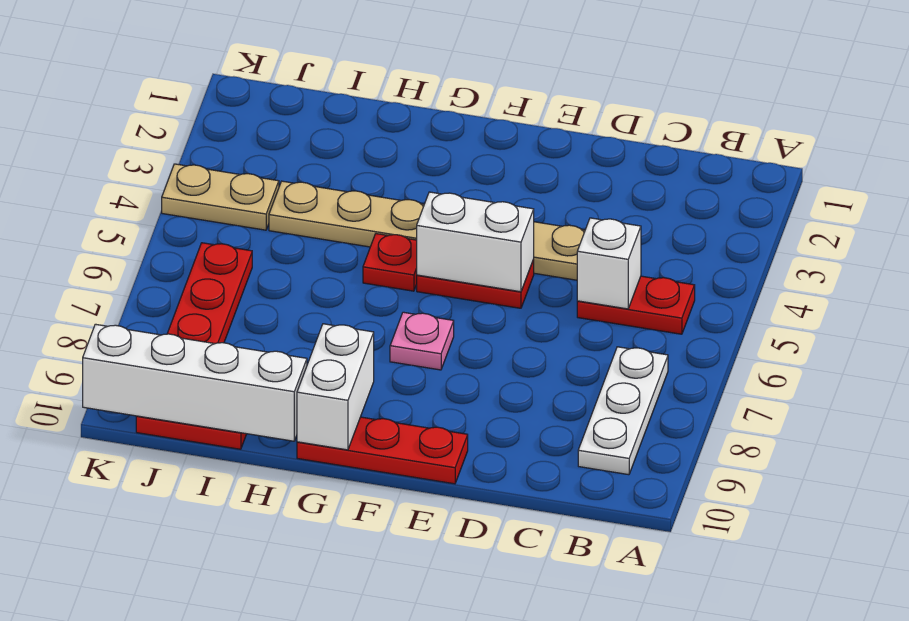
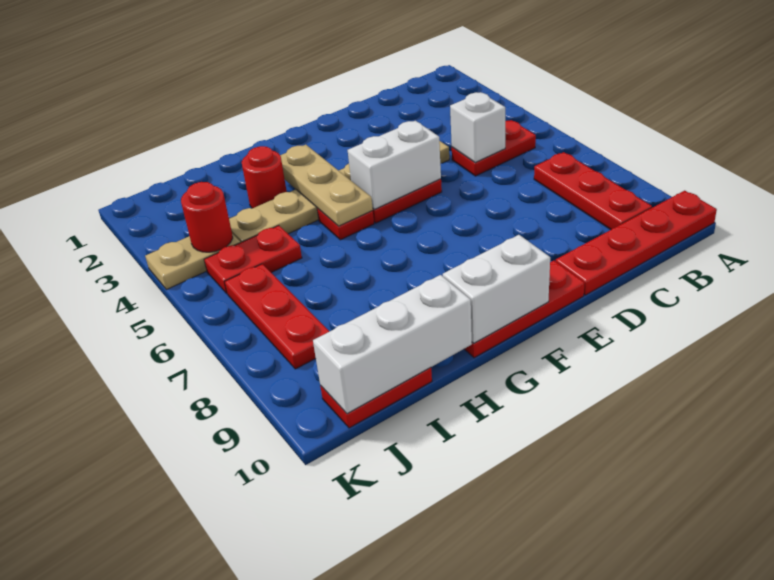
none -> red plate A10:D10 level 1
white plate B7:B9 level 1 -> red plate B7:B9 level 1
pink plate F7 level 1 -> none
none -> tan plate G3:G5 level 2
white brick G9:G10 level 2 -> white brick F10:G10 level 2
none -> red round brick H3 level 1
white brick H10:K10 level 2 -> white brick H10:J10 level 2
none -> red plate I5:J5 level 1
none -> red round brick J4 level 2

